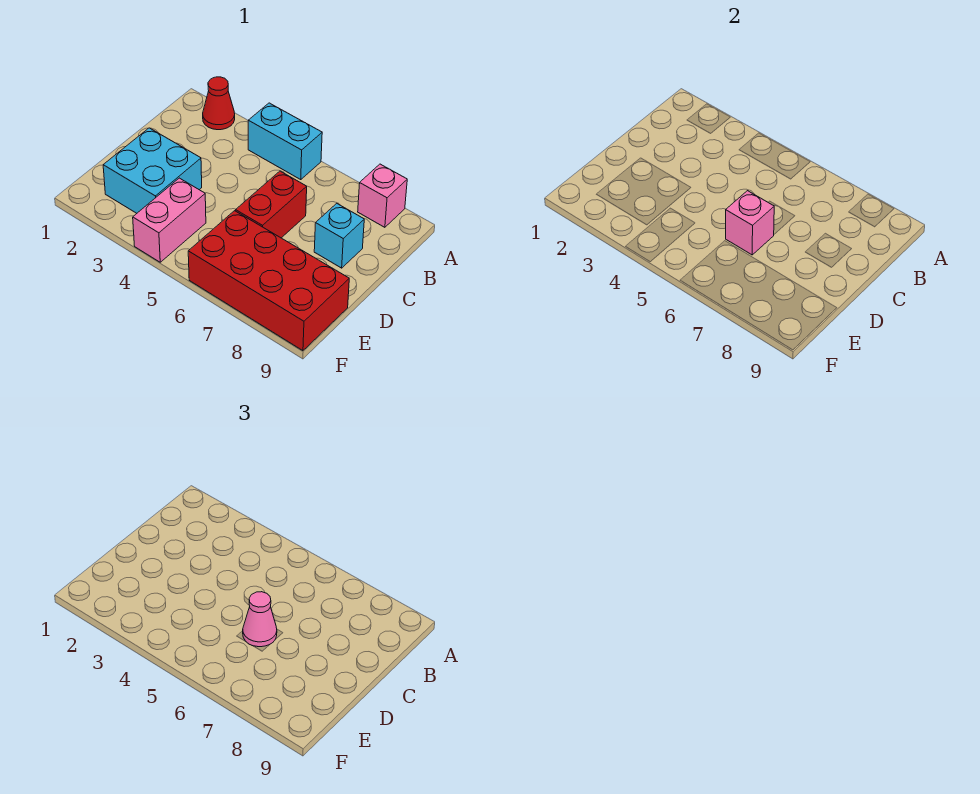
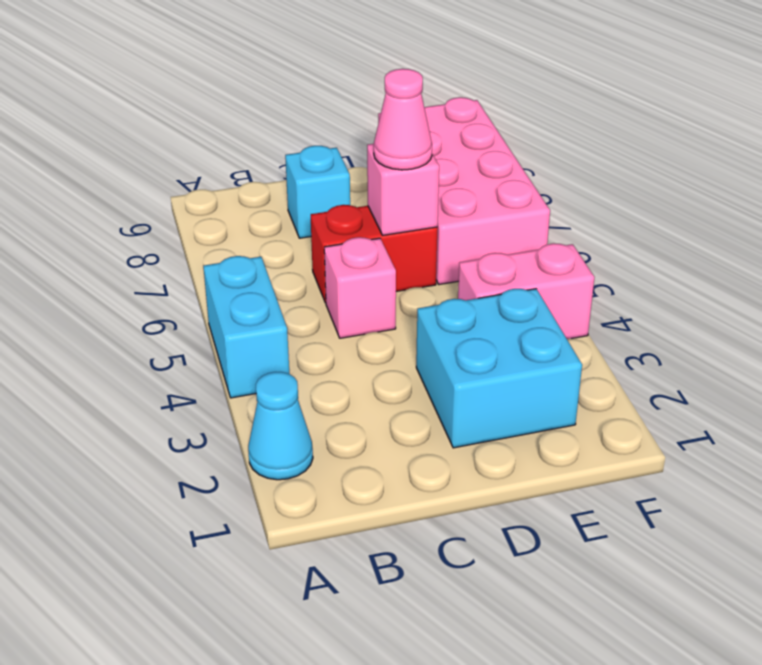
red cone A2 level 1 -> cyan cone A2 level 1
pink brick A8 level 1 -> pink brick C5 level 1
red brick E6:F9 level 1 -> pink brick E6:F9 level 1

